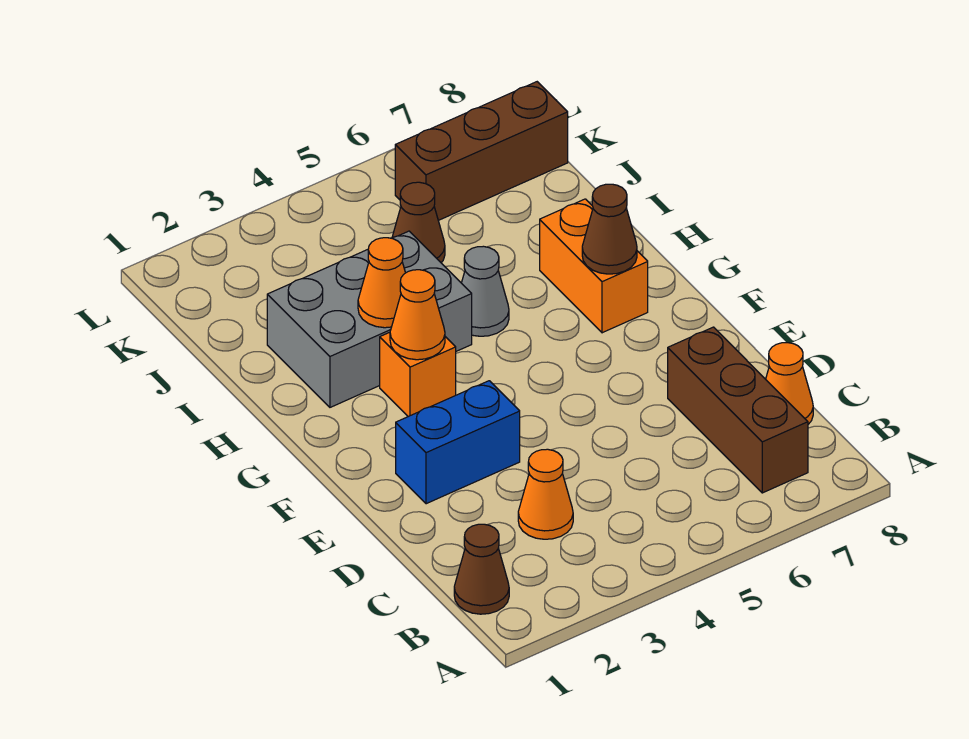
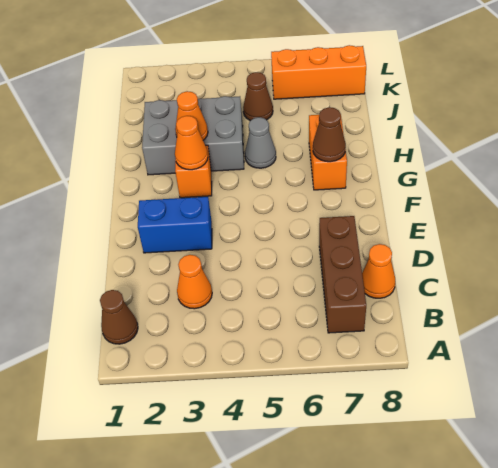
brown brick K6:K8 level 1 -> orange brick K6:K8 level 1

